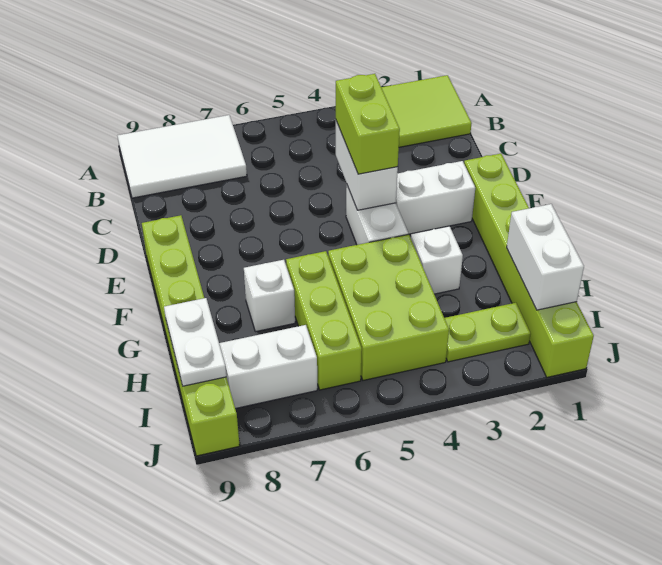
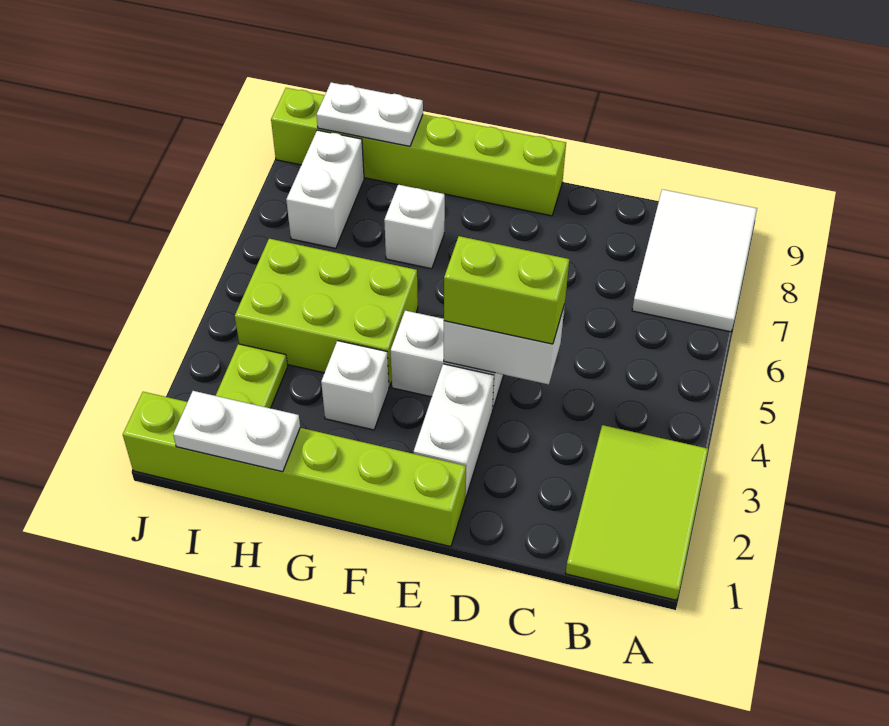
lime brick G6:I6 level 1 -> none
white brick H1:I1 level 2 -> white plate H1:I1 level 2

